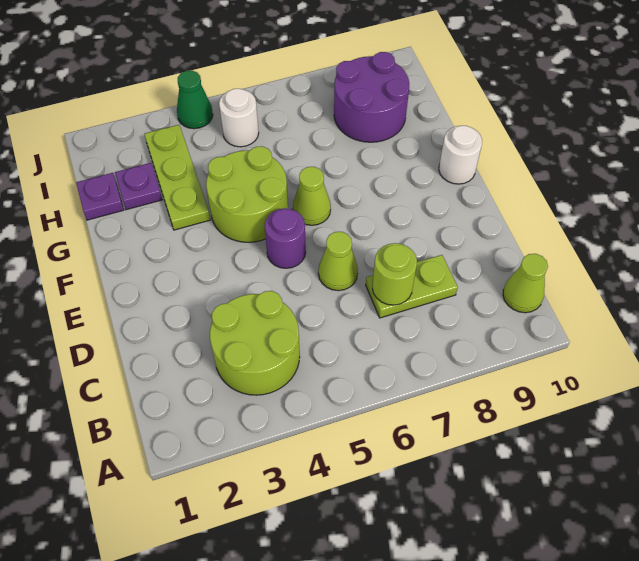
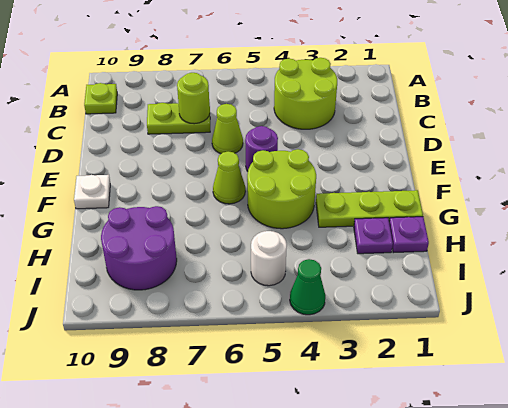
lime cone B10 level 1 -> lime plate B10 level 1
white round brick F10 level 1 -> white plate F10 level 1
lime plate G3:I3 level 1 -> lime plate G1:G3 level 1

